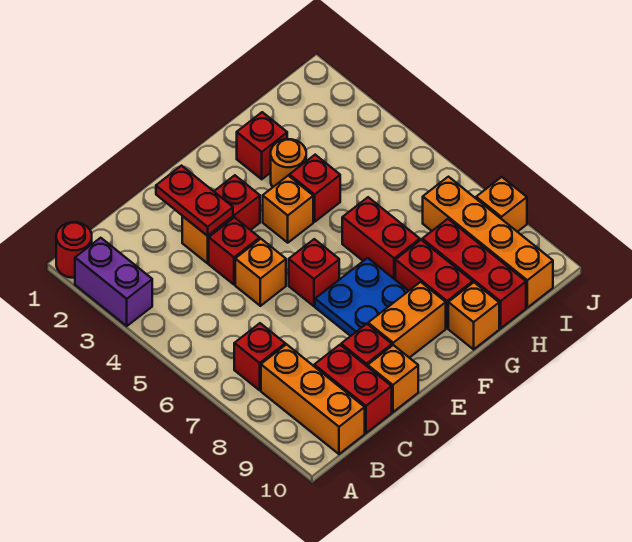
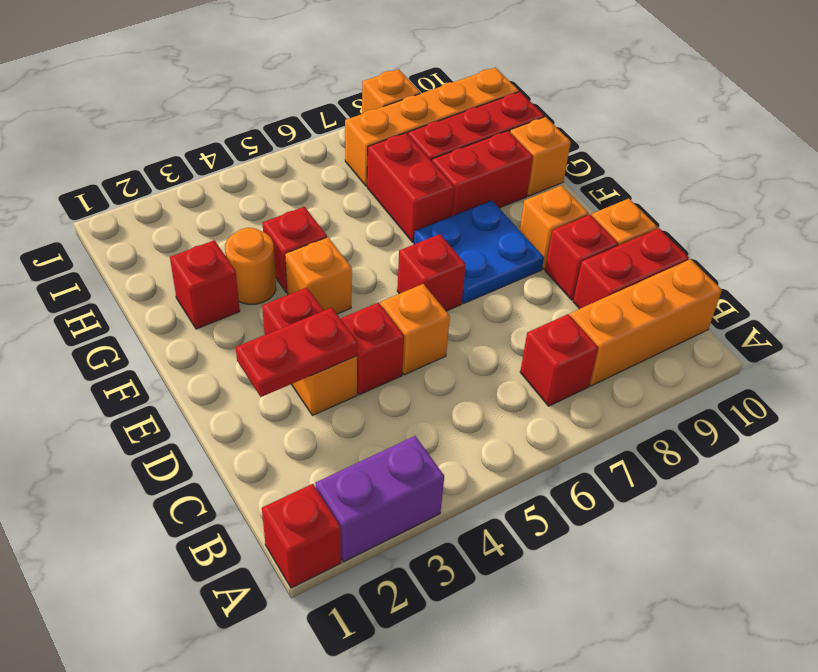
red round brick A1 level 1 -> red brick A1 level 1
orange brick E9:F9 level 1 -> orange brick E9 level 1
red brick G6:G7 level 1 -> red brick G7:H7 level 1

